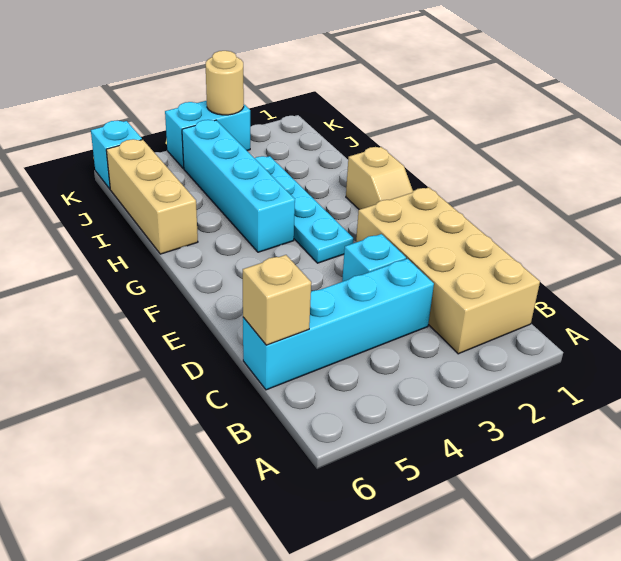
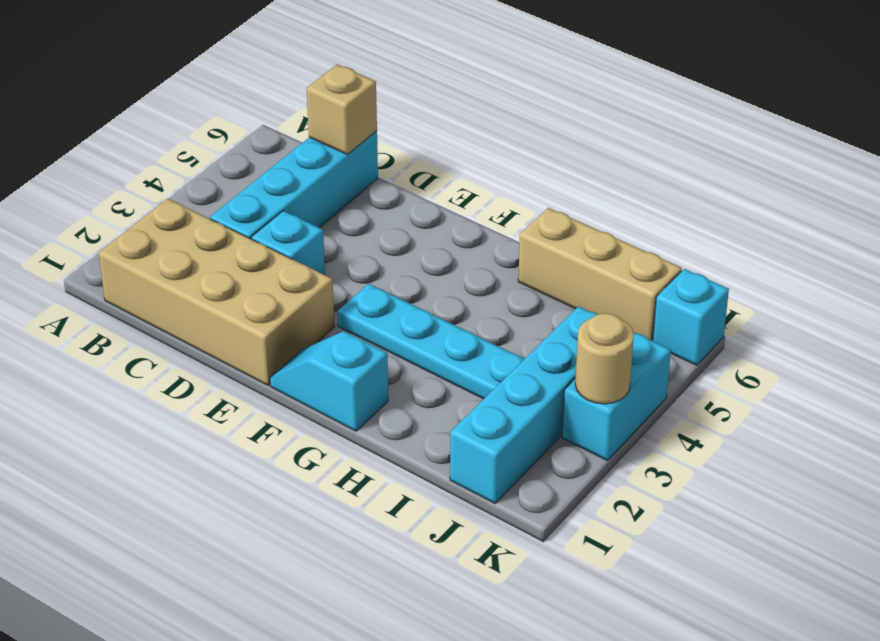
tan slope F1:G1 level 1 top G -> cyan slope F1:G1 level 1 top G
cyan brick G4:J4 level 1 -> cyan brick J1:J4 level 1

